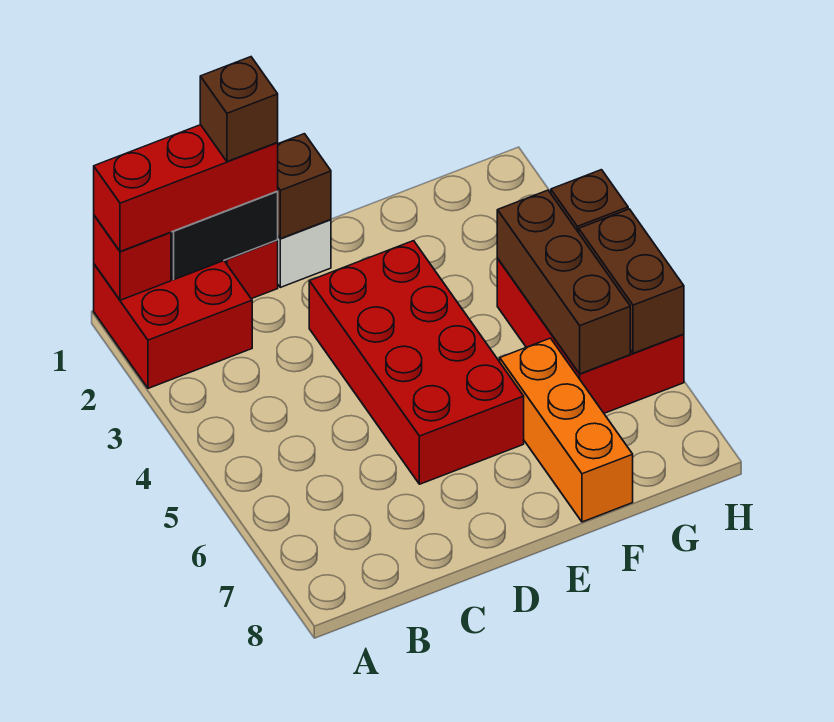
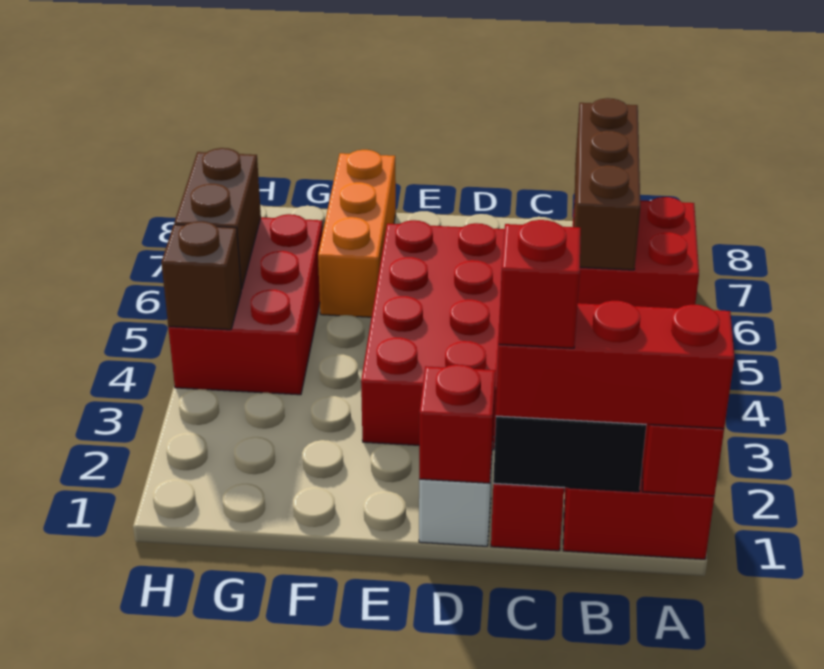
none -> red brick A6:B7 level 1
brown brick C1 level 4 -> red brick C1 level 4
brown brick D1 level 2 -> red brick D1 level 2
brown brick G4:G6 level 2 -> brown brick B6:B8 level 2

